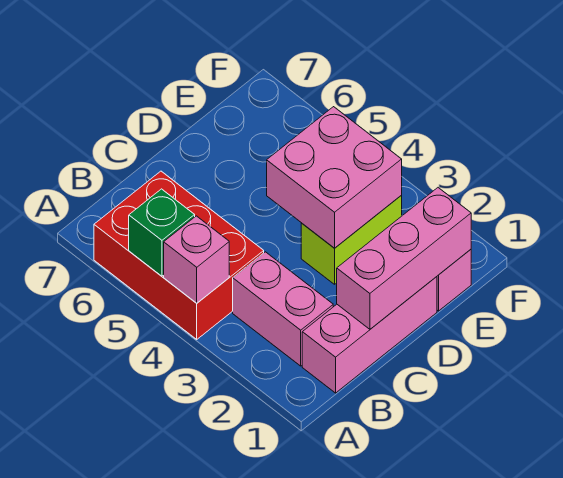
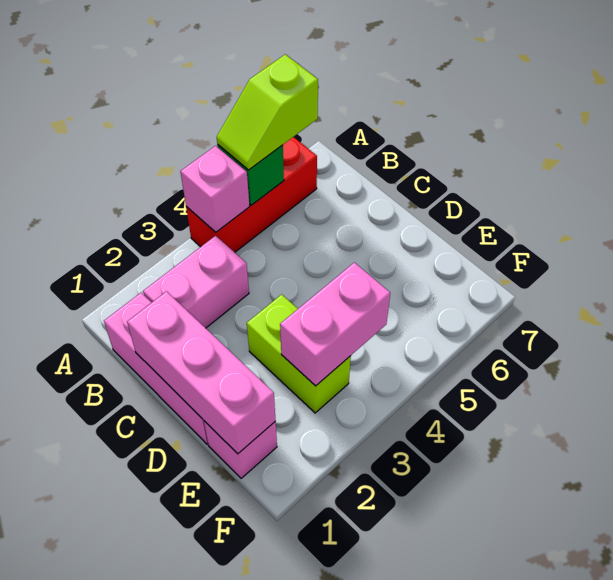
red brick A4:B6 level 1 -> red brick A4:A6 level 1
none -> lime slope A5:A6 level 3 top 6
pink brick D3:E4 level 2 -> pink brick E3:E4 level 2

